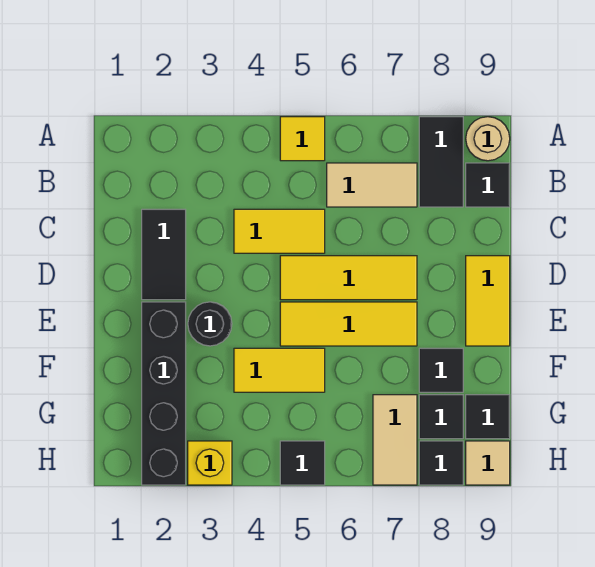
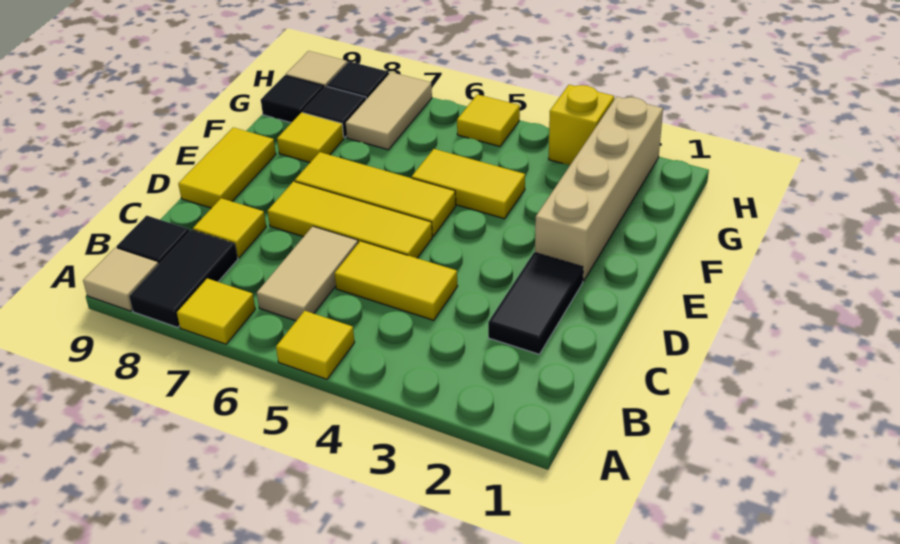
none -> yellow tile A7 level 1
tan round brick A9 level 1 -> tan tile A9 level 1
tan tile B6:B7 level 1 -> tan tile B6:C6 level 1
none -> yellow tile C8 level 1
black brick E2:H2 level 1 -> tan brick E2:H2 level 1
black round brick E3 level 1 -> none
black tile F8 level 1 -> yellow tile F8 level 1
black tile H5 level 1 -> yellow tile H5 level 1

